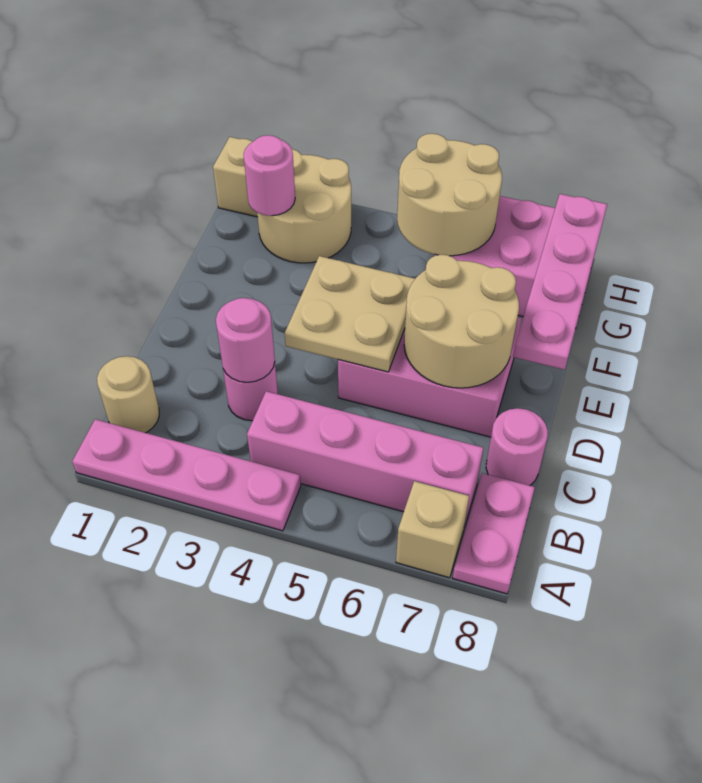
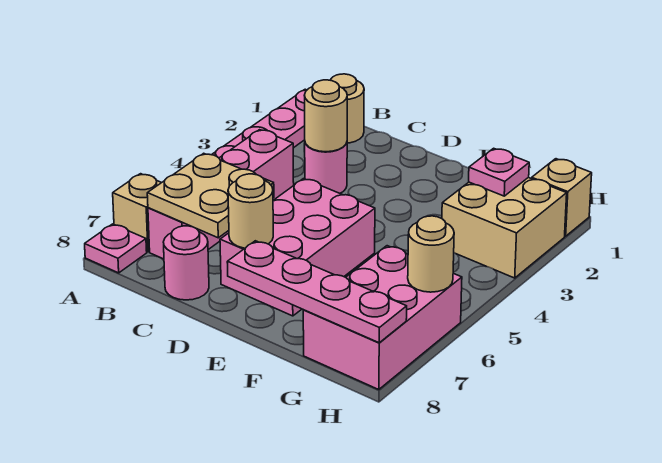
pink plate A8:B8 level 1 -> pink plate A8 level 1
pink round brick C3 level 2 -> tan round brick C3 level 2
tan plate D4:E5 level 2 -> tan plate B6:C7 level 2
tan round brick D6:E7 level 2 -> tan round brick D7 level 2
tan round brick G2:H3 level 1 -> tan brick G2:H3 level 1
pink round brick G2 level 2 -> pink plate G2 level 2
tan round brick G5:H6 level 2 -> tan round brick H6 level 2

